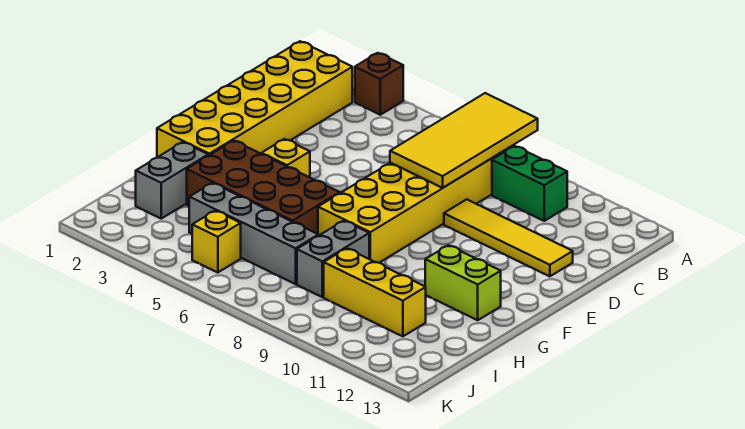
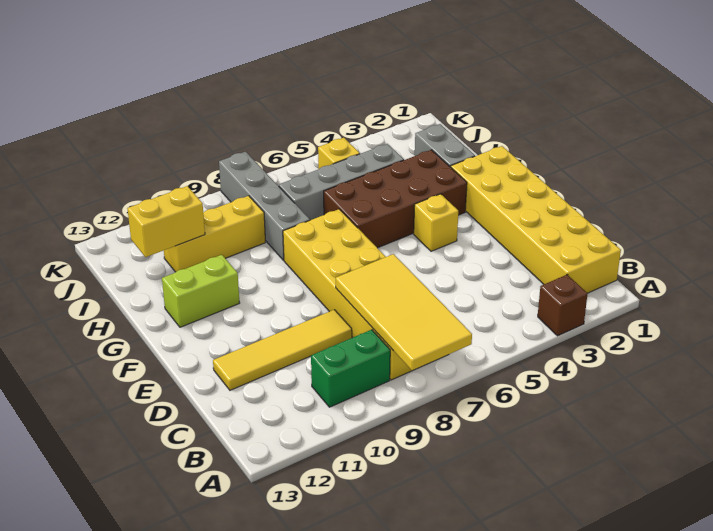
grey brick H8:I8 level 1 -> grey brick H8:K8 level 1
none -> yellow brick I11:I12 level 2

